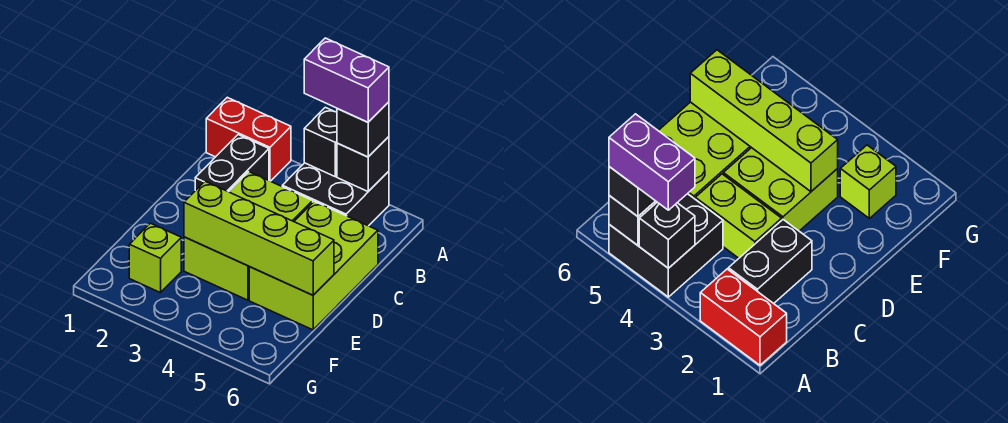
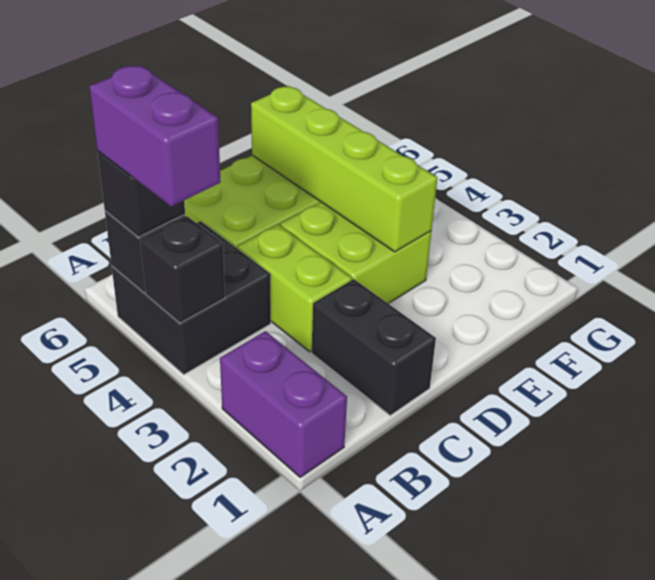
red brick A1:A2 level 1 -> purple brick A1:A2 level 1
black brick B2:C2 level 1 -> black brick C1:C2 level 1
lime brick F2 level 1 -> none

